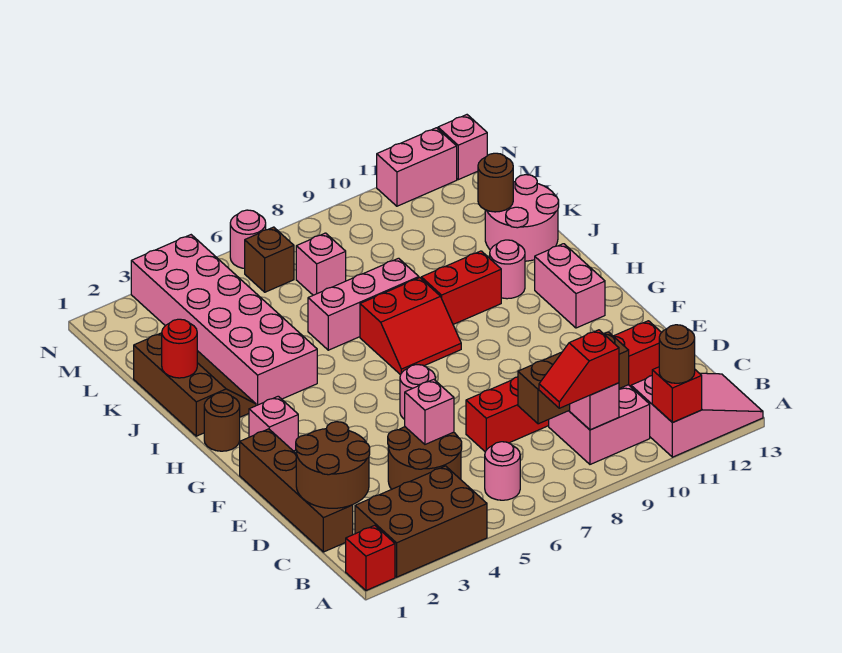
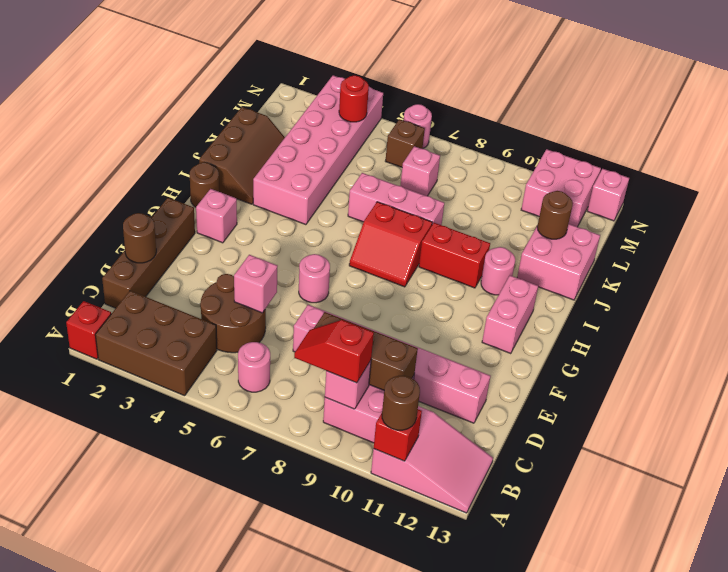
brown round brick C1:D2 level 2 -> brown round brick D1 level 2
red brick D7:D12 level 1 -> pink brick D7:D12 level 1
red round brick J1 level 2 -> red round brick M4 level 2
pink round brick J12:K13 level 1 -> pink brick J12:K13 level 1
pink brick N11:N12 level 1 -> pink brick M11:N12 level 1

